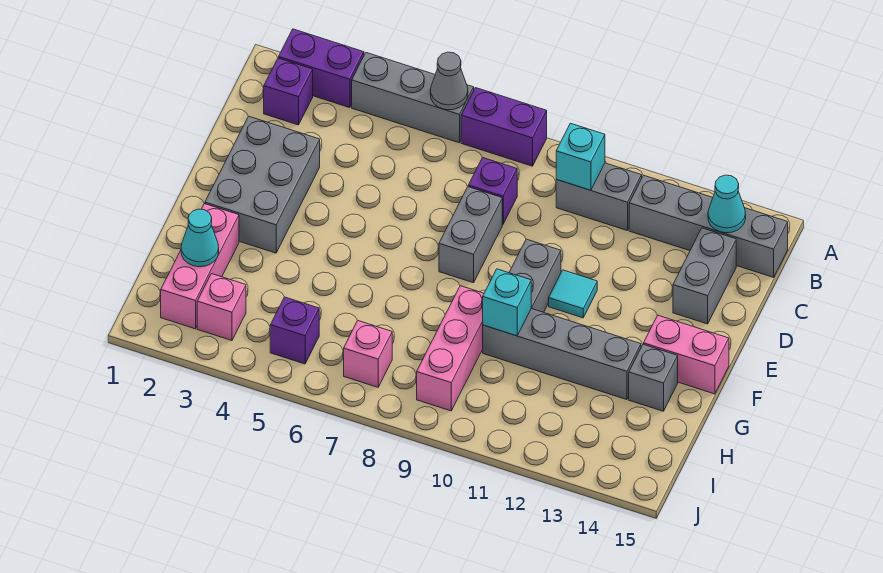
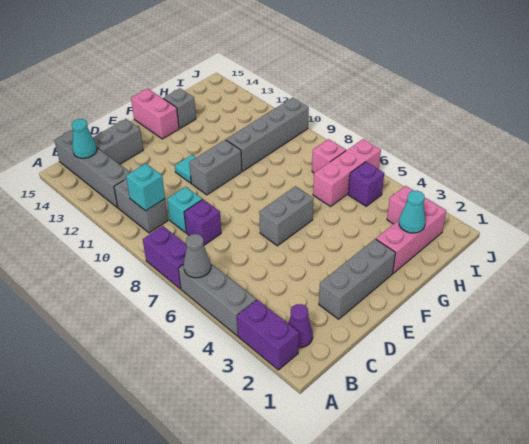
purple brick B2 level 1 -> purple cone B2 level 1
grey brick D2:F3 level 1 -> grey brick D2:F2 level 1
grey brick D8:E8 level 1 -> grey brick E6:F6 level 1
pink brick G9:I9 level 1 -> pink brick H6:J6 level 1
grey brick G10:G13 level 1 -> grey brick G10:J10 level 1
cyan brick G10 level 2 -> cyan brick C9 level 1

